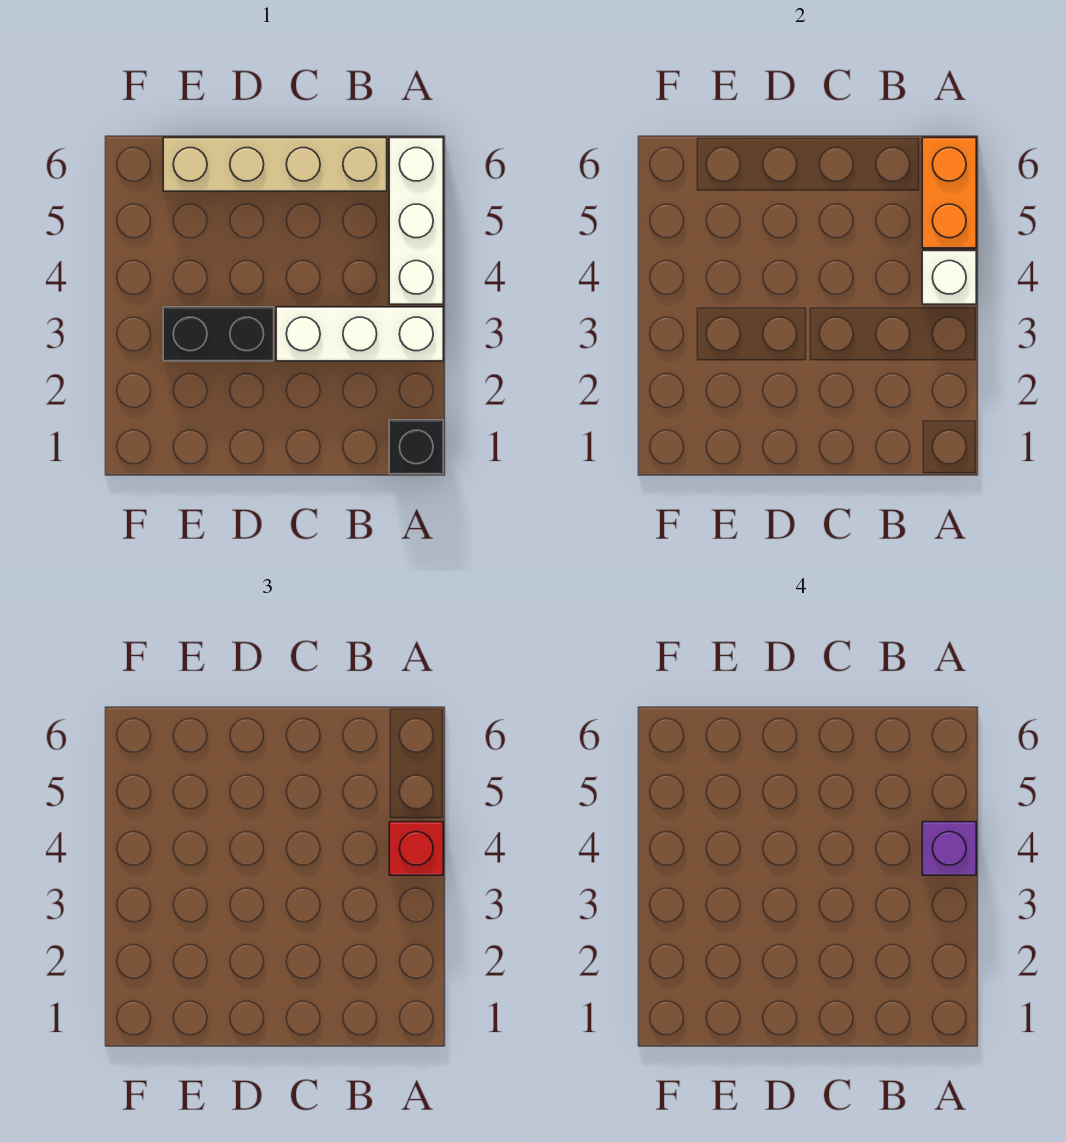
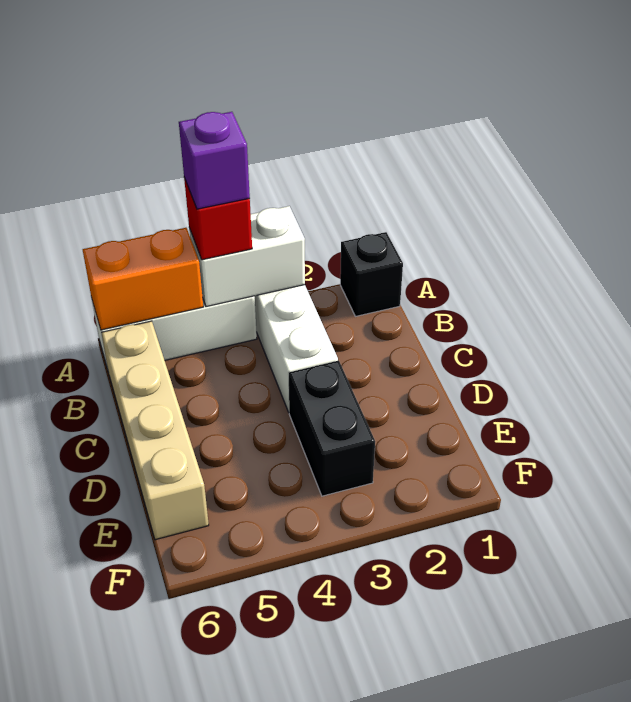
white brick A4 level 2 -> white brick A3:A4 level 2

